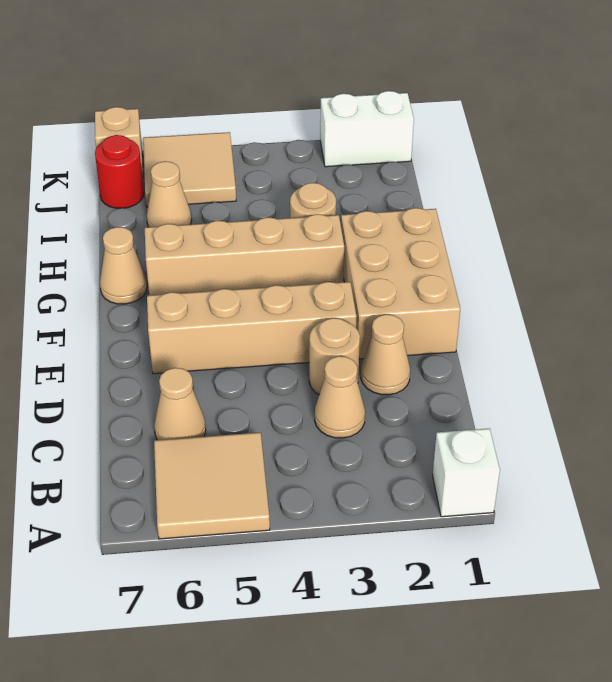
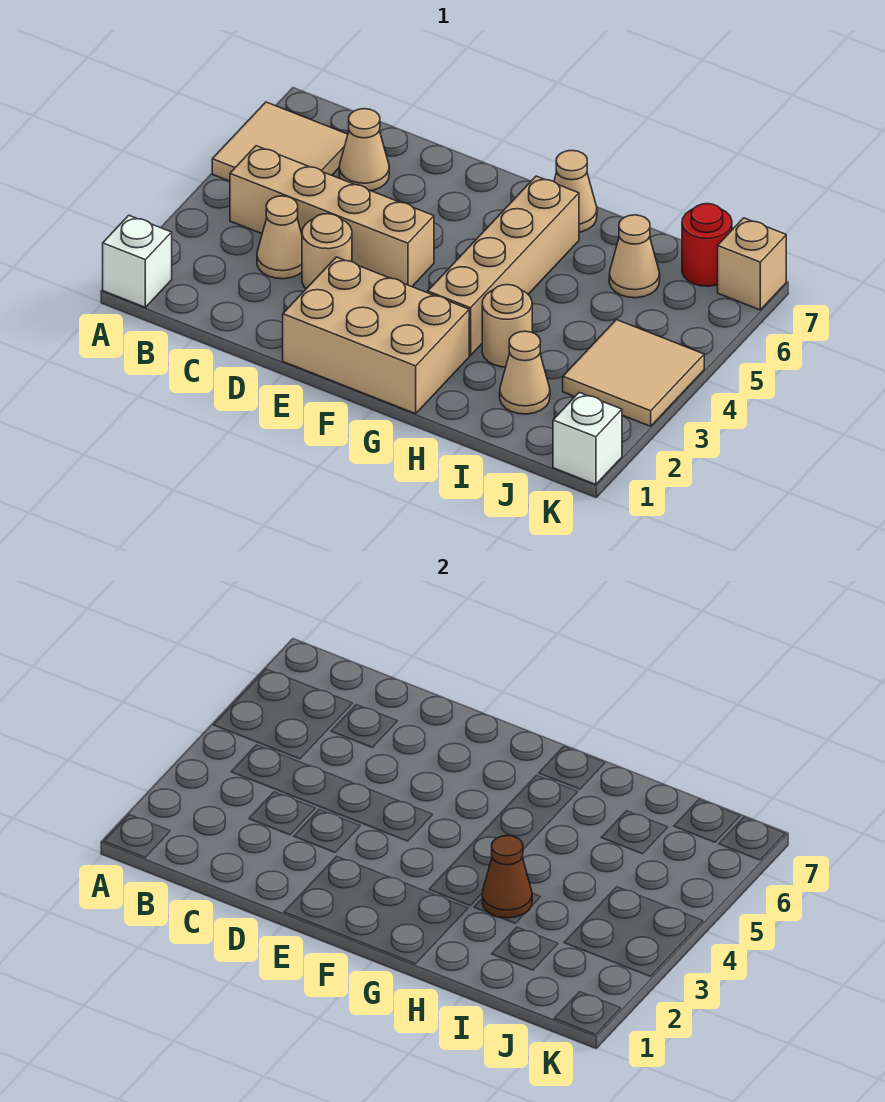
tan cone D2 level 1 -> tan cone I2 level 1
tan brick E3:E6 level 1 -> tan brick B4:E4 level 1
none -> brown cone H3 level 2
tan tile J5:K6 level 1 -> tan tile J3:K4 level 1
white brick K1:K2 level 1 -> white brick K1 level 1

